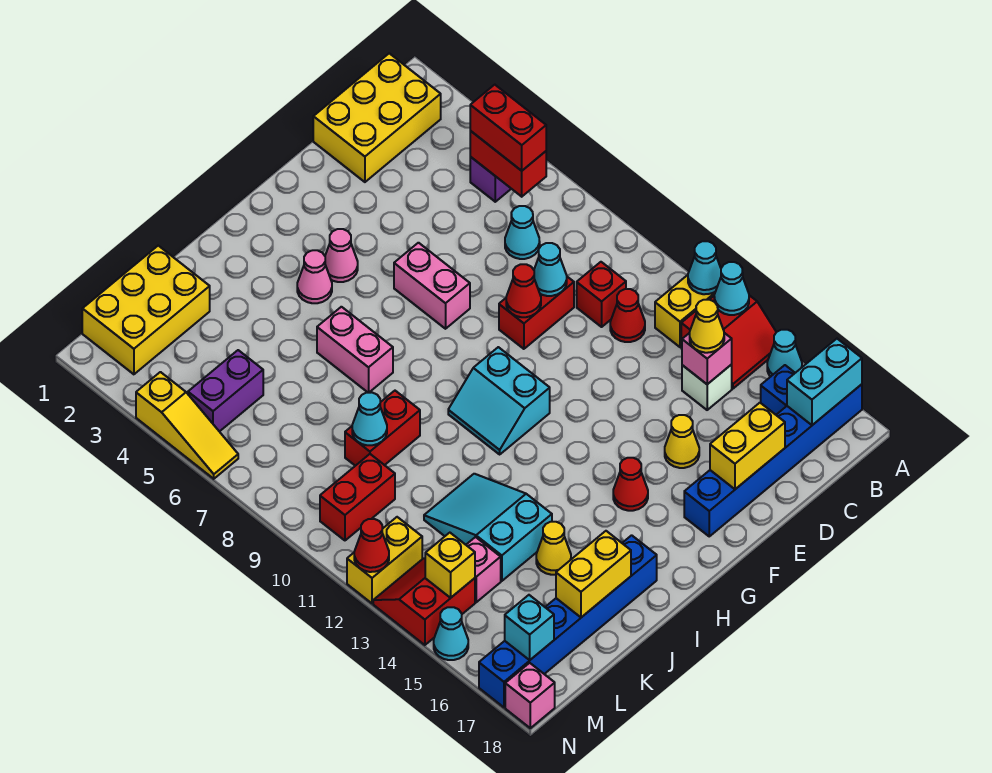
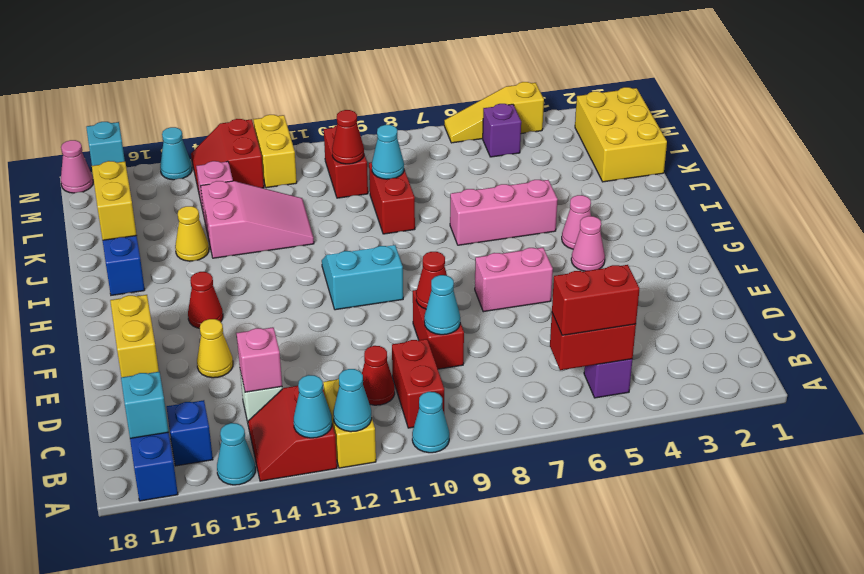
cyan brick A17:B17 level 2 -> cyan brick B17 level 2
yellow brick B1:D2 level 1 -> none
cyan cone C7 level 1 -> cyan cone A10 level 1
red brick C10 level 1 -> red brick B10:C10 level 1
yellow cone C14 level 3 -> none
pink brick I6:I7 level 1 -> pink brick I5:I7 level 1
cyan slope J12:K14 level 1 top 14 -> pink slope J12:K14 level 1 top 14
purple brick L5:M5 level 1 -> purple brick M5 level 1
red slope M13:N14 level 1 top 14 -> red slope M13:N14 level 1 top 13
yellow brick M14 level 2 -> none
red cone N12 level 2 -> red cone L10 level 2
pink brick N18 level 1 -> pink cone N18 level 1

